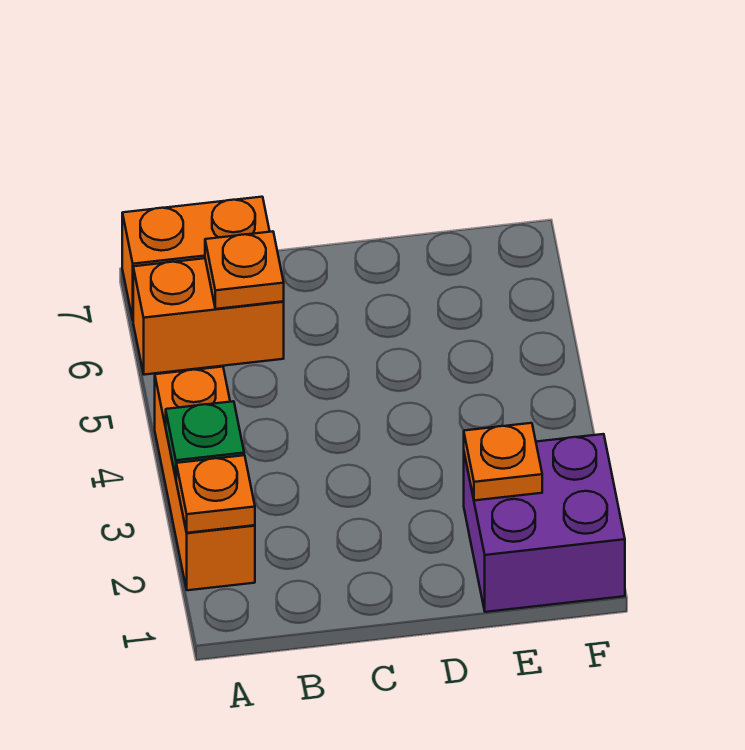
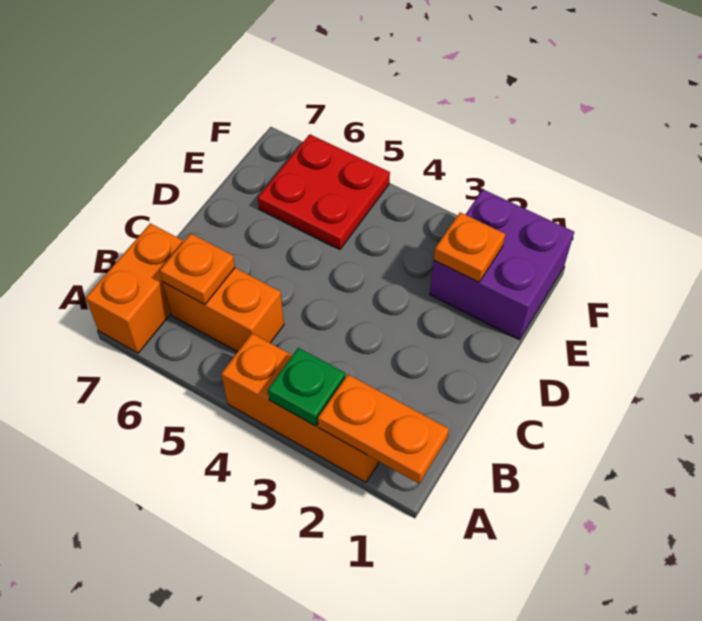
orange plate A2 level 2 -> orange plate A1:A2 level 2
orange brick A6:B6 level 1 -> orange brick B5:B6 level 1
none -> red plate E5:F6 level 1

